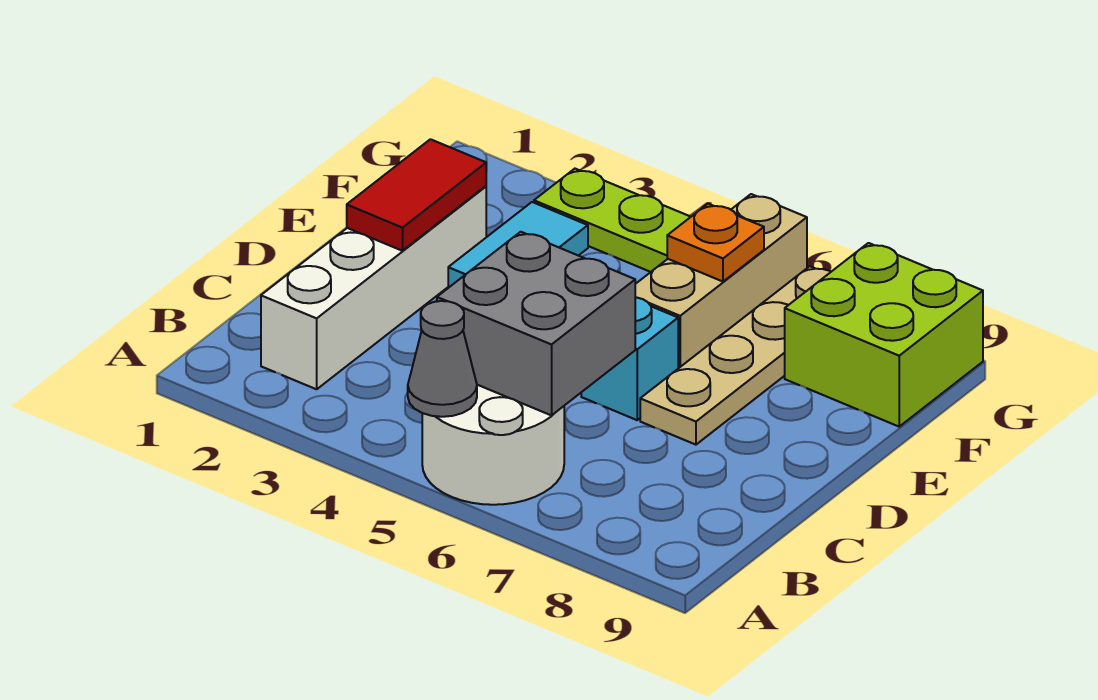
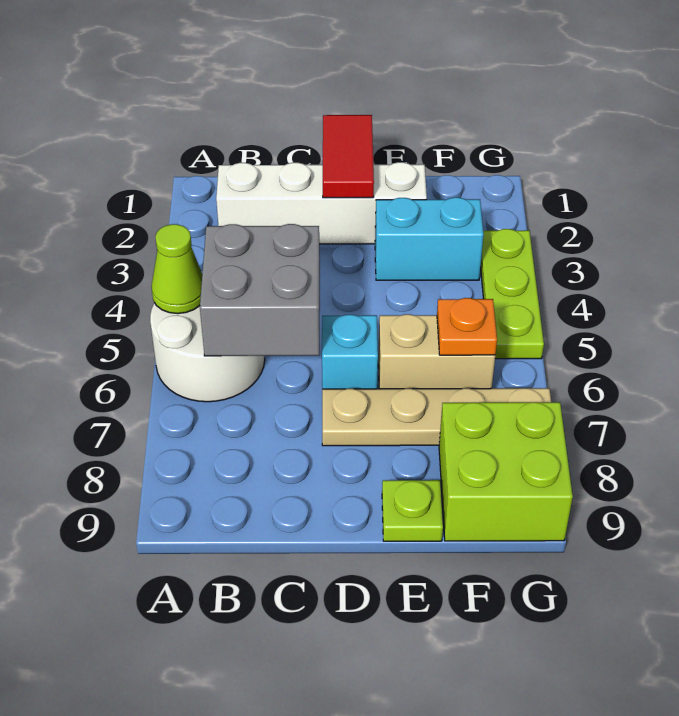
grey cone A5 level 2 -> lime cone A5 level 2
red tile D2:E2 level 2 -> red tile D1:D2 level 2
cyan tile E3:F3 level 1 -> cyan brick E3:F3 level 1
tan brick E6:G6 level 1 -> tan brick E6:F6 level 1
none -> lime plate E9 level 1

